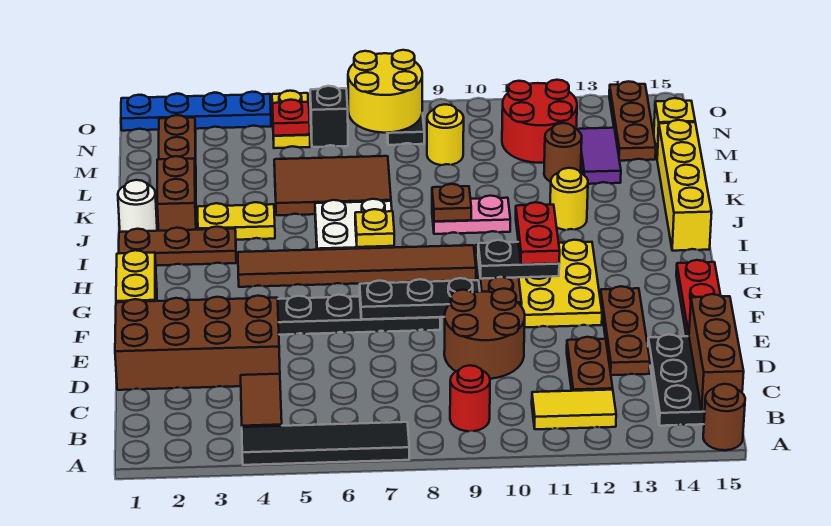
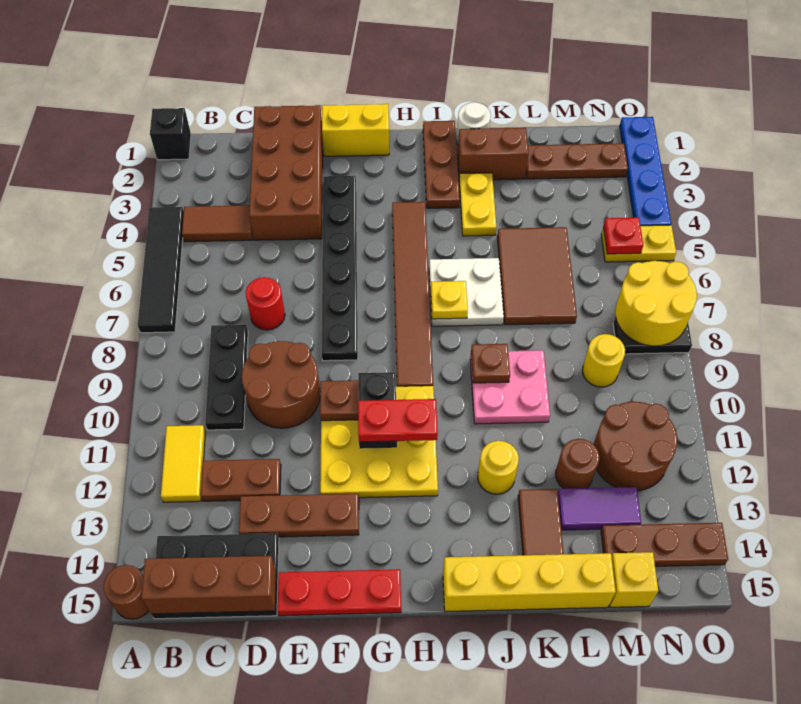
red round brick B9 level 1 -> red round brick D7 level 1
black plate F7:F9 level 2 -> black plate C8:C10 level 1
pink plate J9:J10 level 1 -> pink plate J9:K10 level 1
none -> brown tile K13:K14 level 1
red round brick M11:N12 level 1 -> brown round brick M11:N12 level 1
black brick N6 level 1 -> black brick A1 level 1

